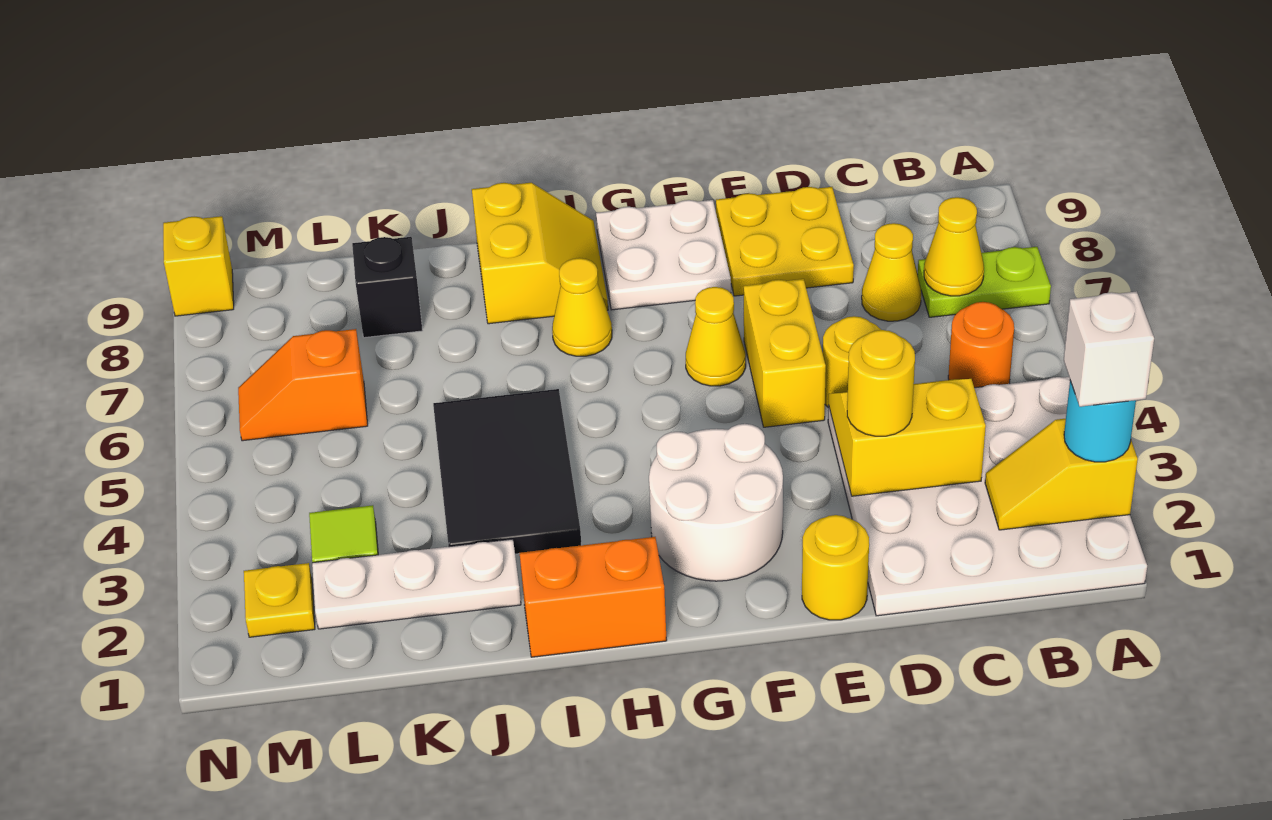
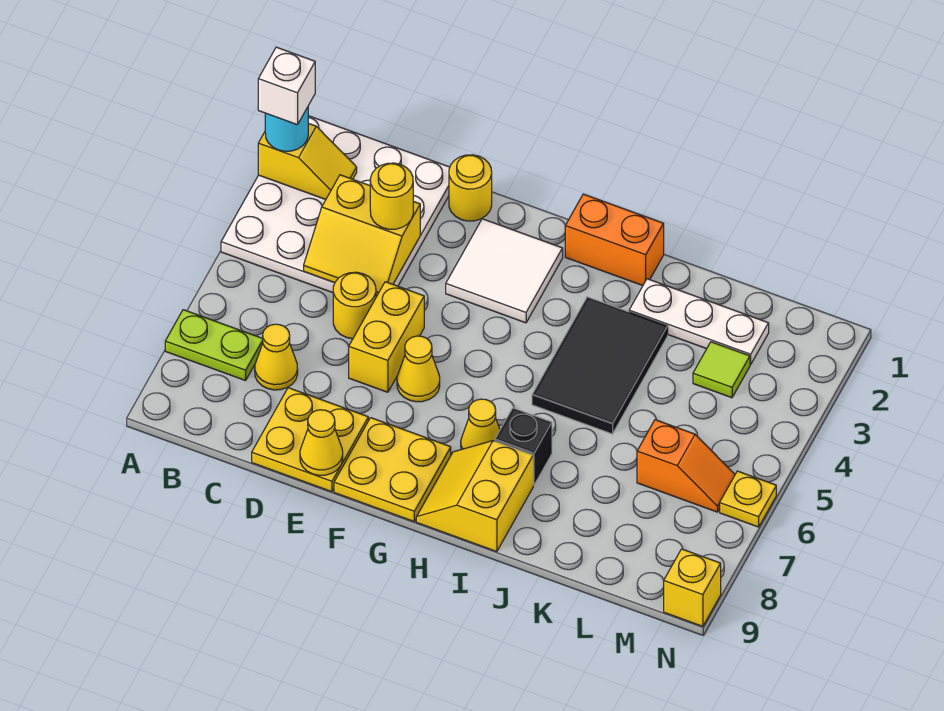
orange round brick B5 level 1 -> none
yellow cone B7 level 2 -> yellow cone E9 level 2
white round brick F2:G3 level 1 -> white tile F2:G3 level 1
white plate F8:G9 level 1 -> yellow plate F8:G9 level 1
black brick K8 level 1 -> black brick I7 level 1
yellow plate M2 level 1 -> yellow plate N6 level 1

